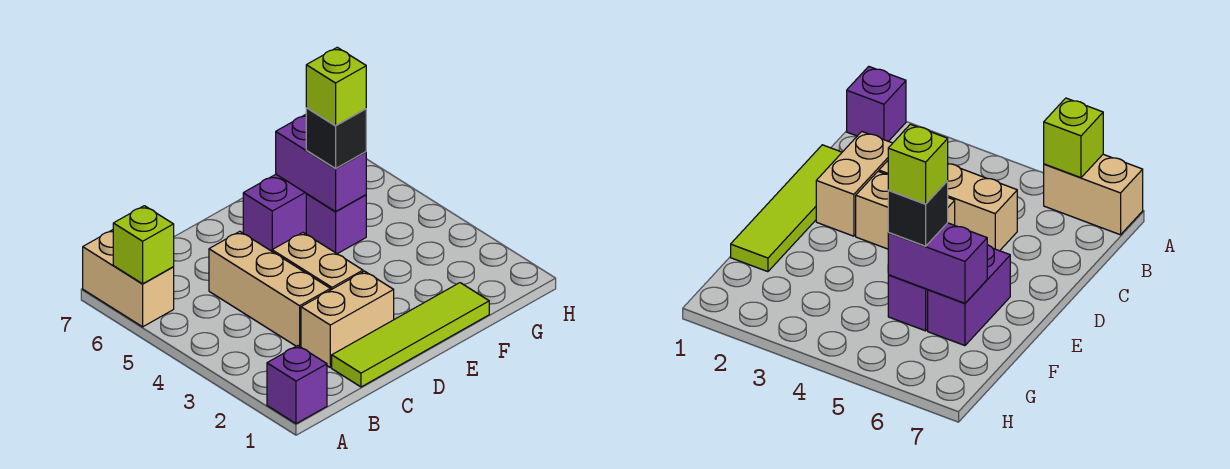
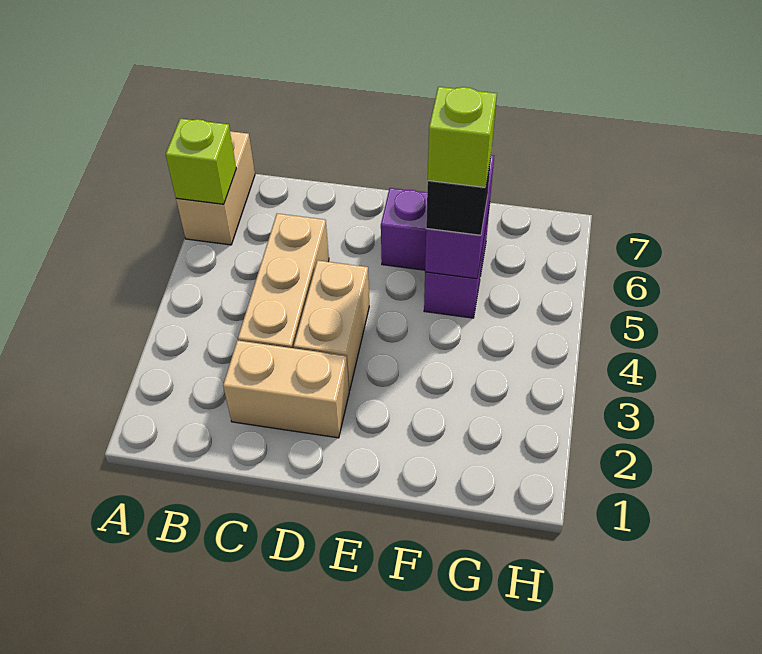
purple brick A1 level 1 -> none
lime tile C1:F1 level 1 -> none

